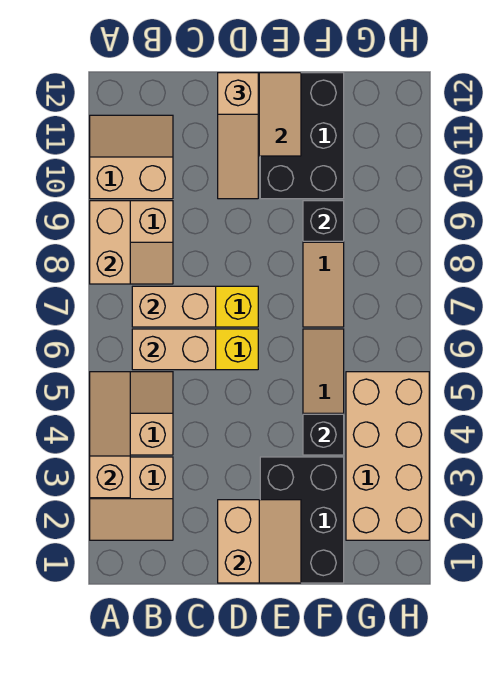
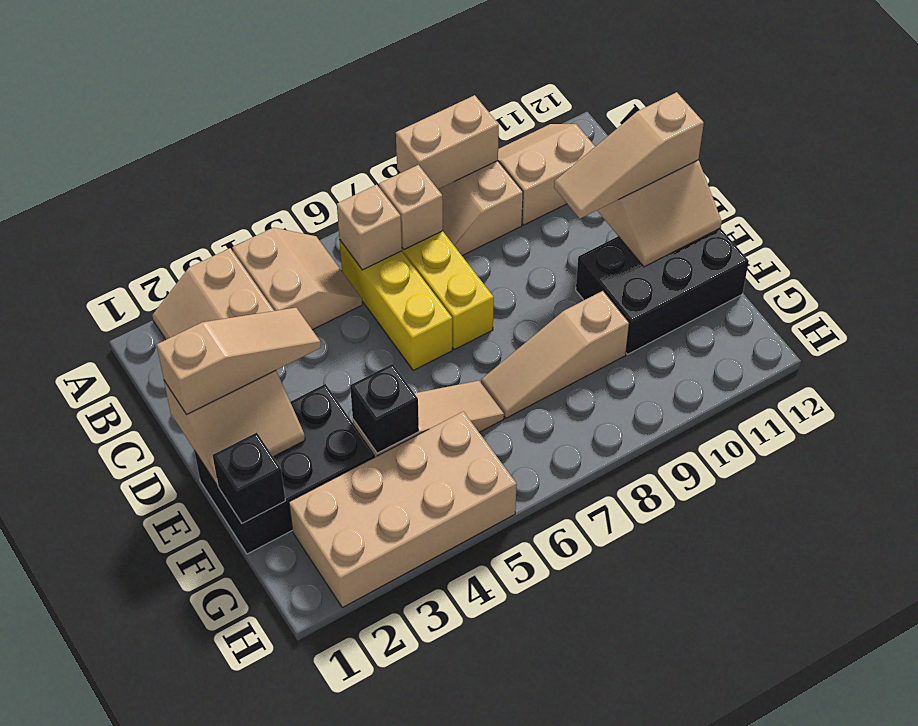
tan slope A3:A5 level 2 top 3 -> tan slope D1:D3 level 3 top 1
tan slope A10:B11 level 1 top 10 -> tan slope A10:B11 level 1 top B
tan brick B6:C6 level 2 -> tan brick B6 level 2
tan brick B7:C7 level 2 -> tan brick B7 level 2
black brick F9 level 2 -> black brick F1 level 2

